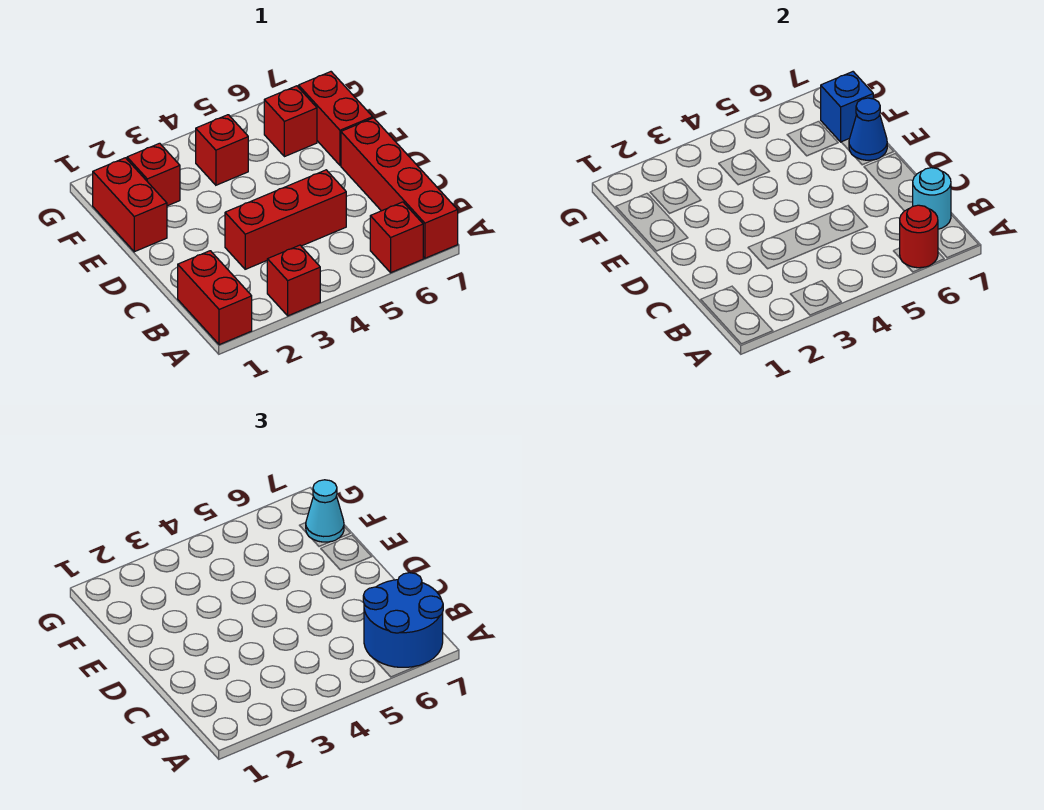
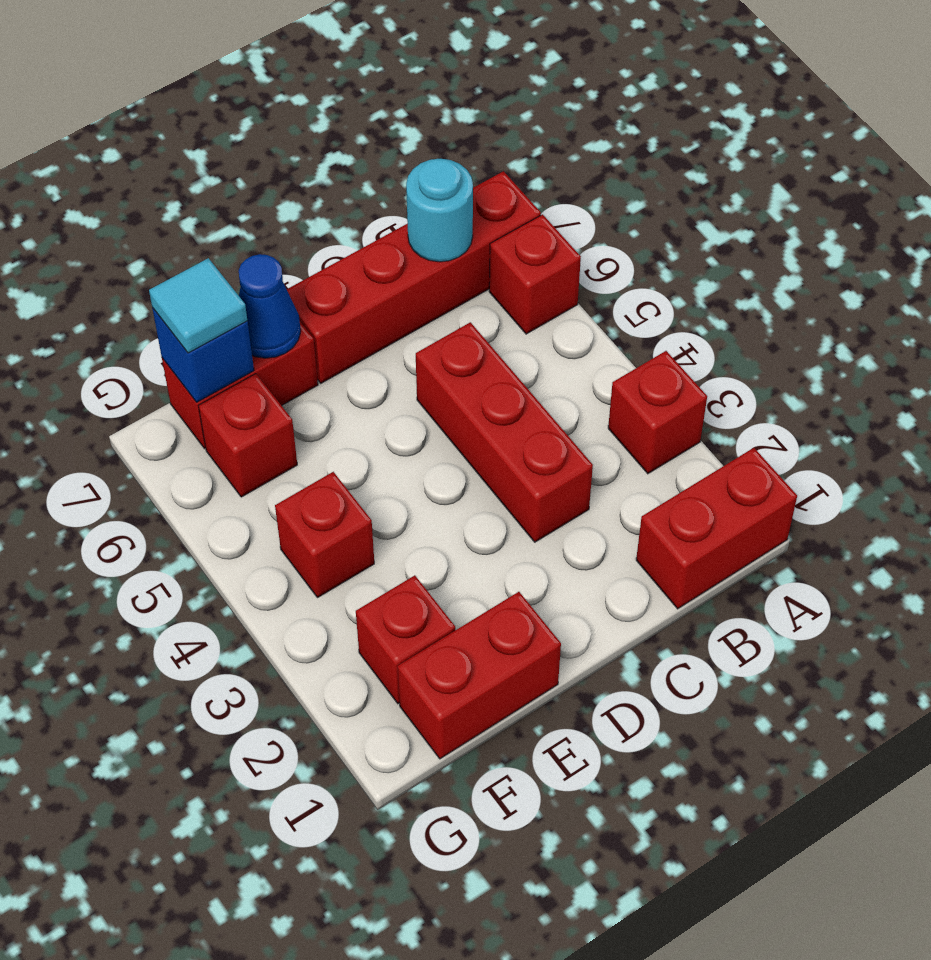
red round brick A6 level 2 -> none
blue round brick A6:B7 level 3 -> none
cyan cone F7 level 3 -> cyan tile F7 level 3

